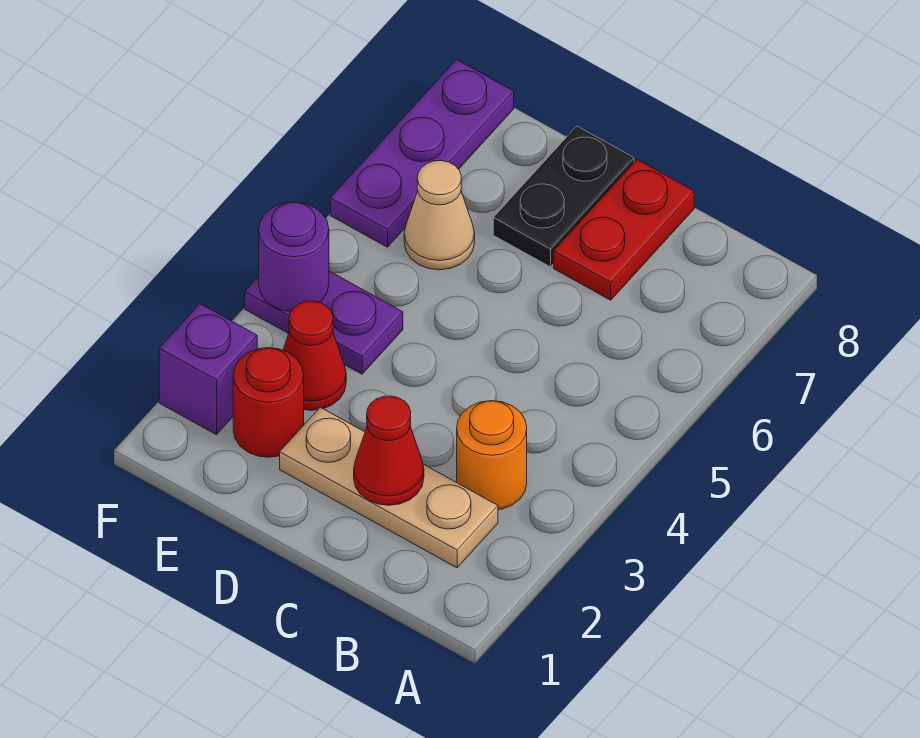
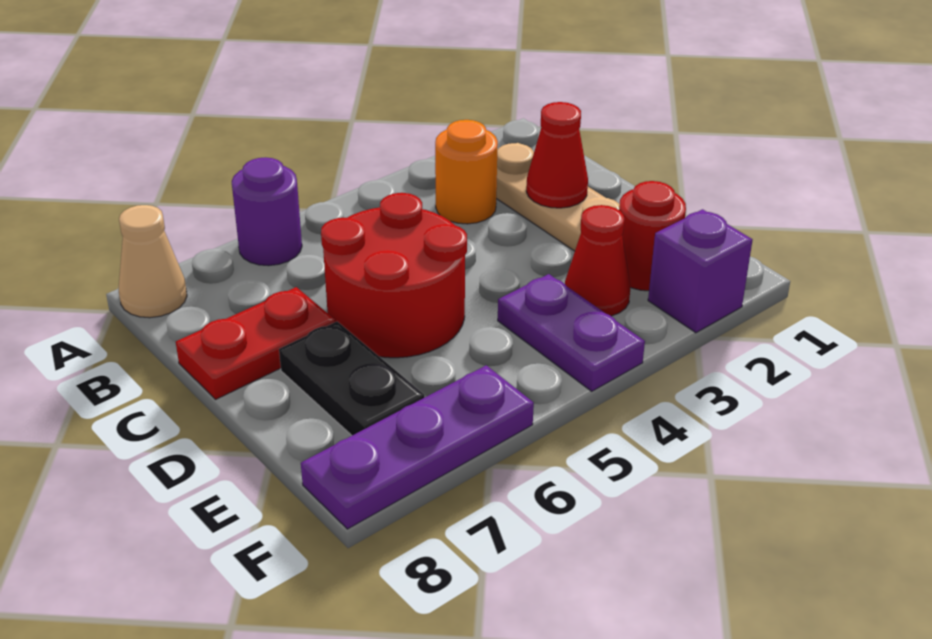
none -> red round brick C5:D6 level 1
black plate D7:D8 level 1 -> black plate D7:E7 level 1
tan cone E6 level 1 -> tan cone A8 level 1
purple round brick F4 level 2 -> purple round brick A6 level 1

